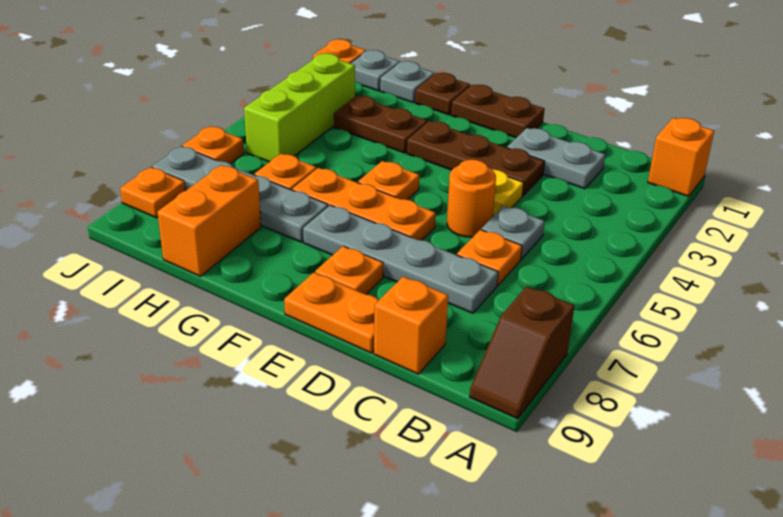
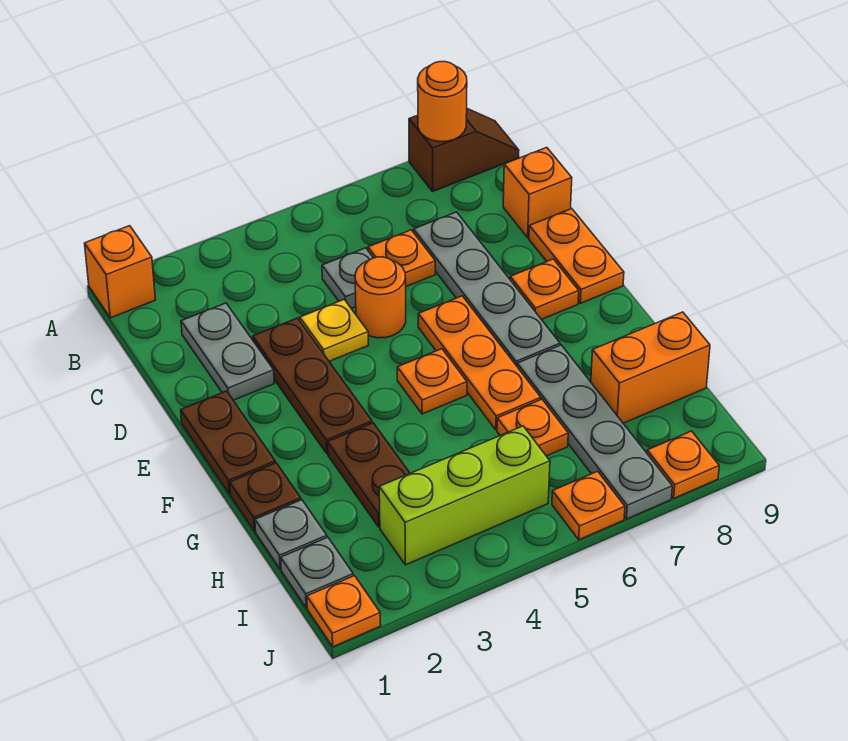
none -> orange round brick A8 level 2

